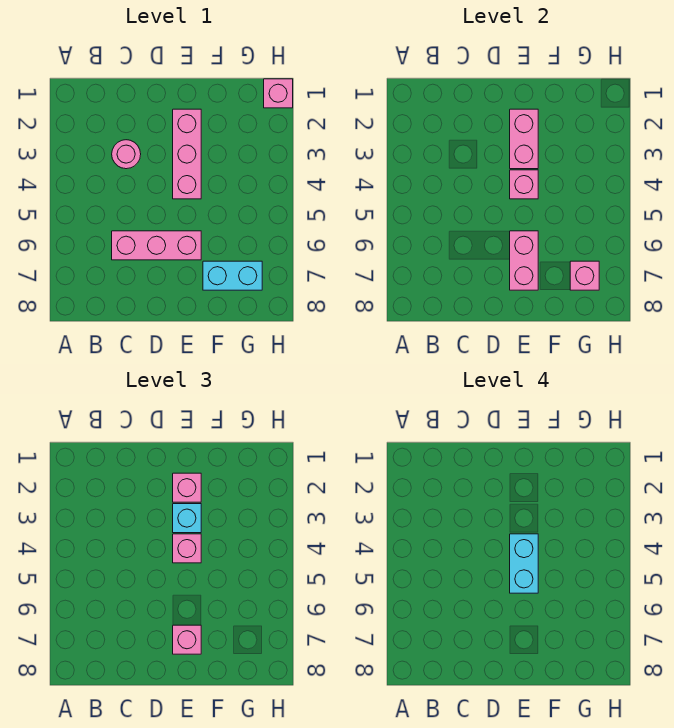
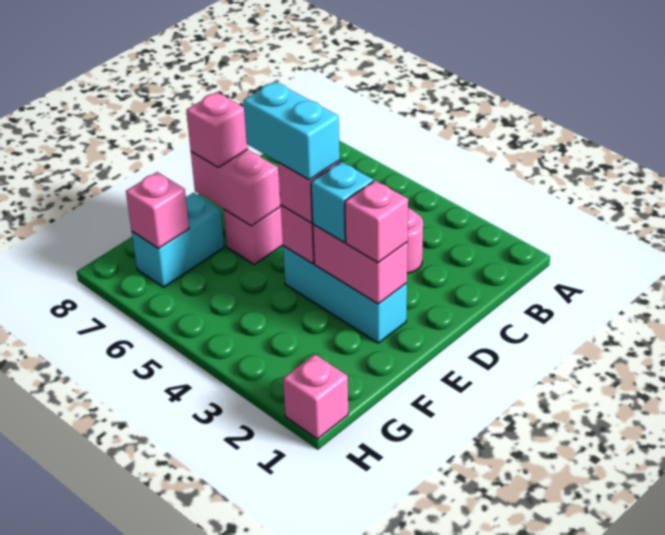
pink brick E2:E4 level 1 -> cyan brick E2:E4 level 1

